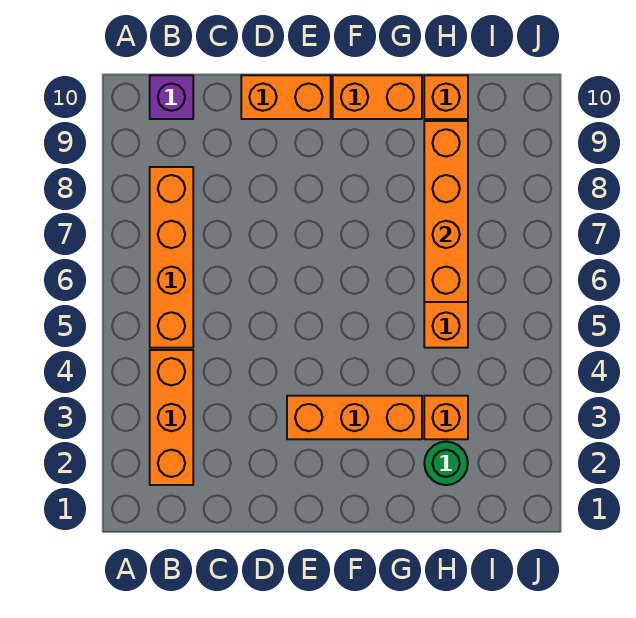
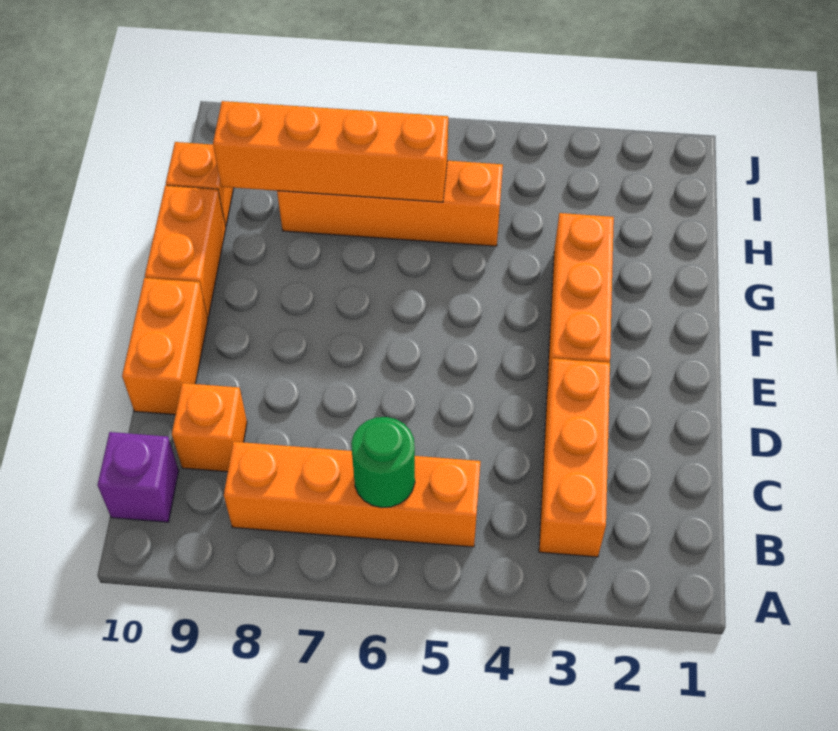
orange brick B2:B4 level 1 -> orange brick B3:D3 level 1
green round brick H2 level 1 -> green round brick B6 level 2
orange brick H3 level 1 -> orange brick C9 level 1

